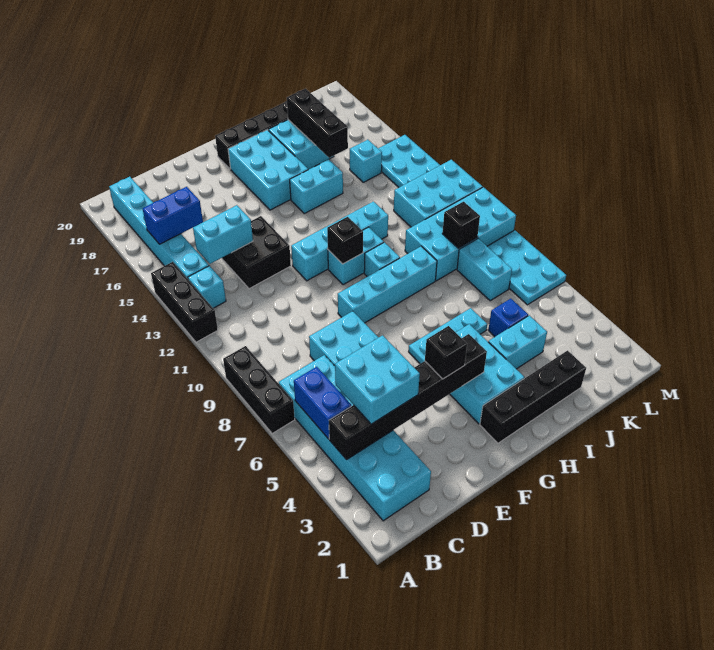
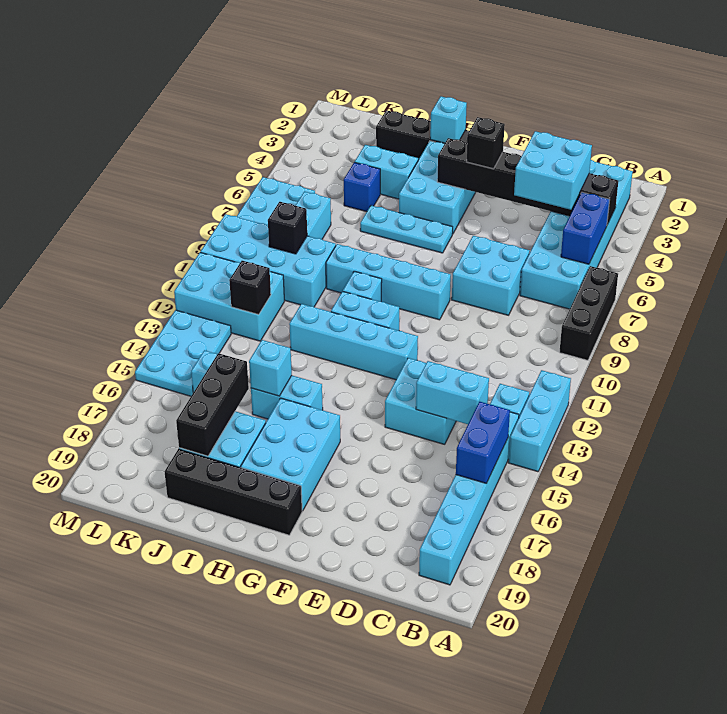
black brick A12:A14 level 1 -> cyan brick A12:A14 level 1
blue brick B16:C16 level 2 -> blue brick B15:B16 level 2
black brick D13:E14 level 1 -> cyan brick D13:E14 level 1
black brick G11 level 2 -> black brick K12 level 2
none -> cyan brick H2 level 2
none -> cyan brick I15 level 2

